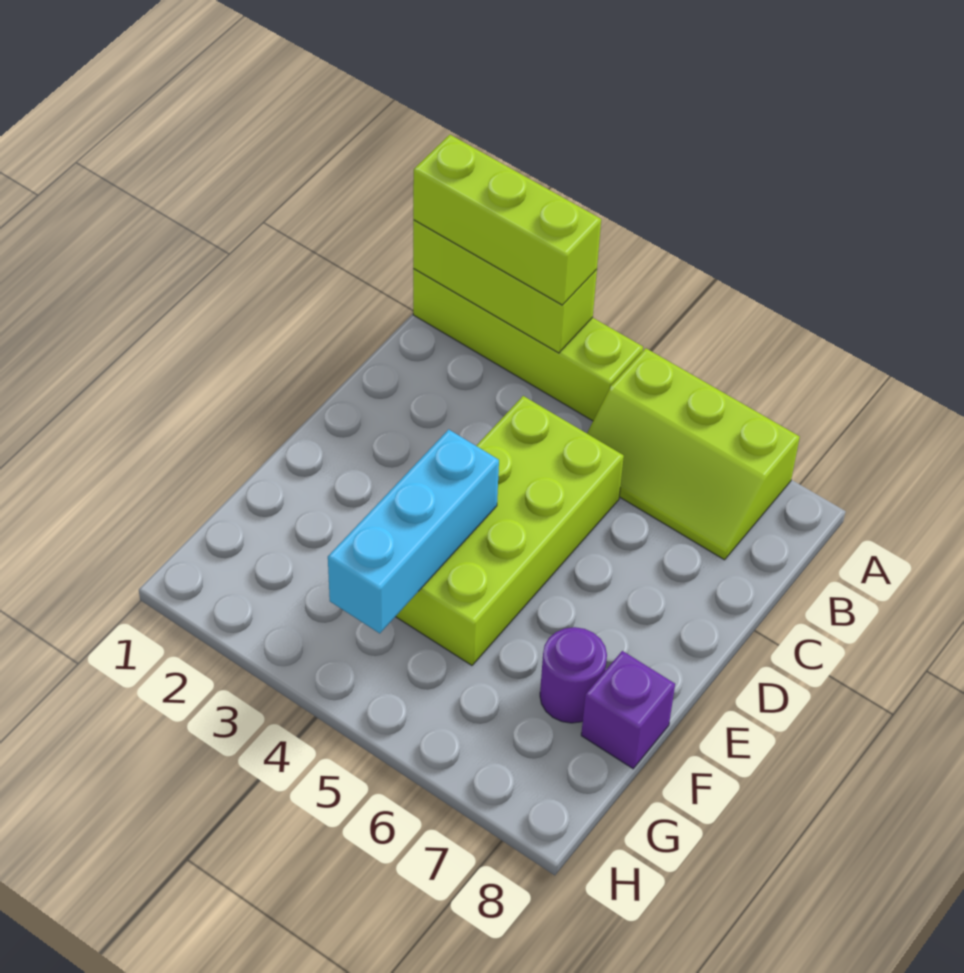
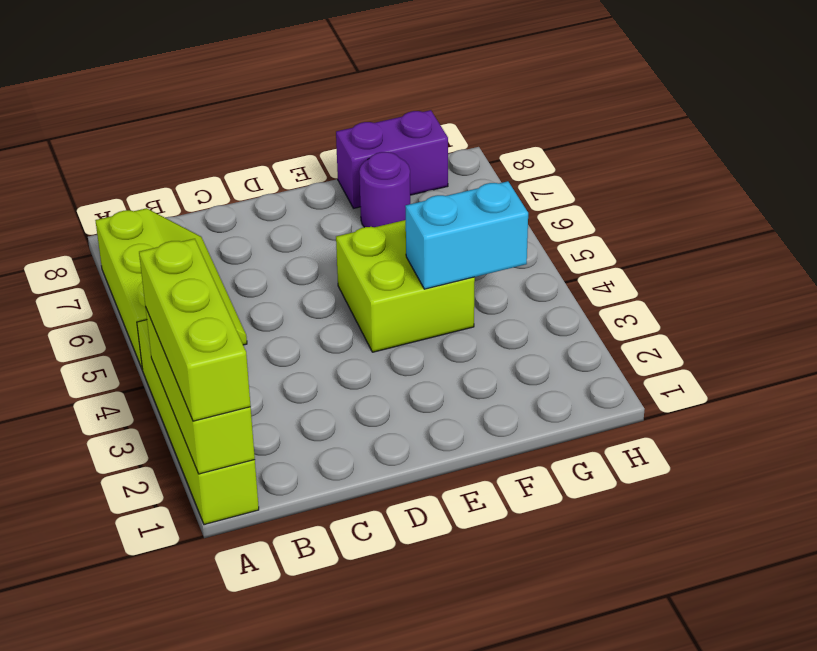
lime brick C4:F5 level 1 -> lime brick E4:F5 level 1
cyan brick E4:G4 level 2 -> cyan brick F4:G4 level 2
purple brick F8 level 1 -> purple brick F8:G8 level 1

